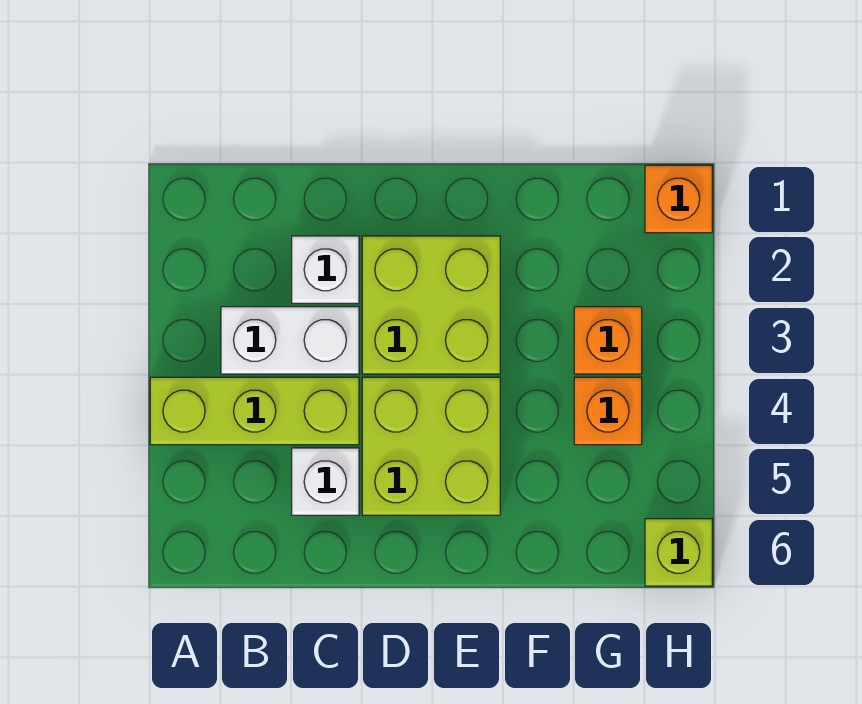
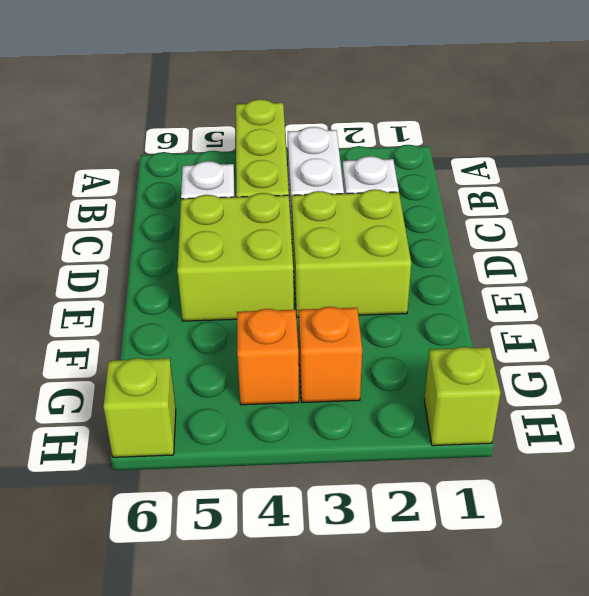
orange brick H1 level 1 -> lime brick H1 level 1

